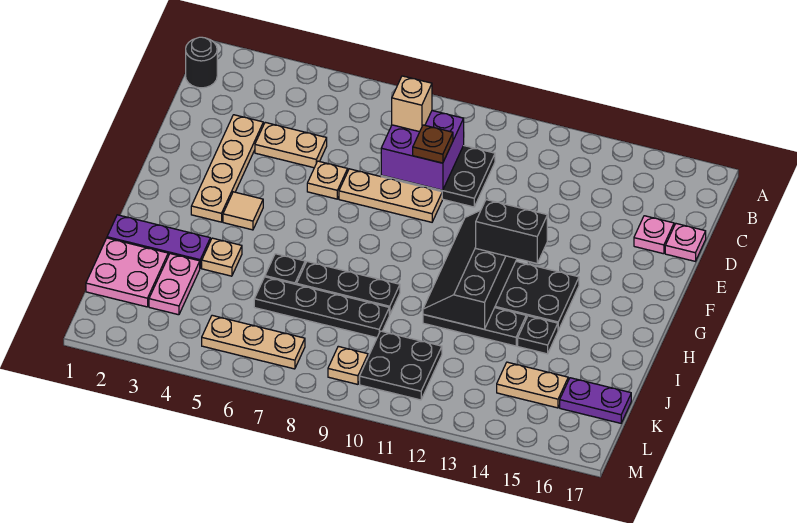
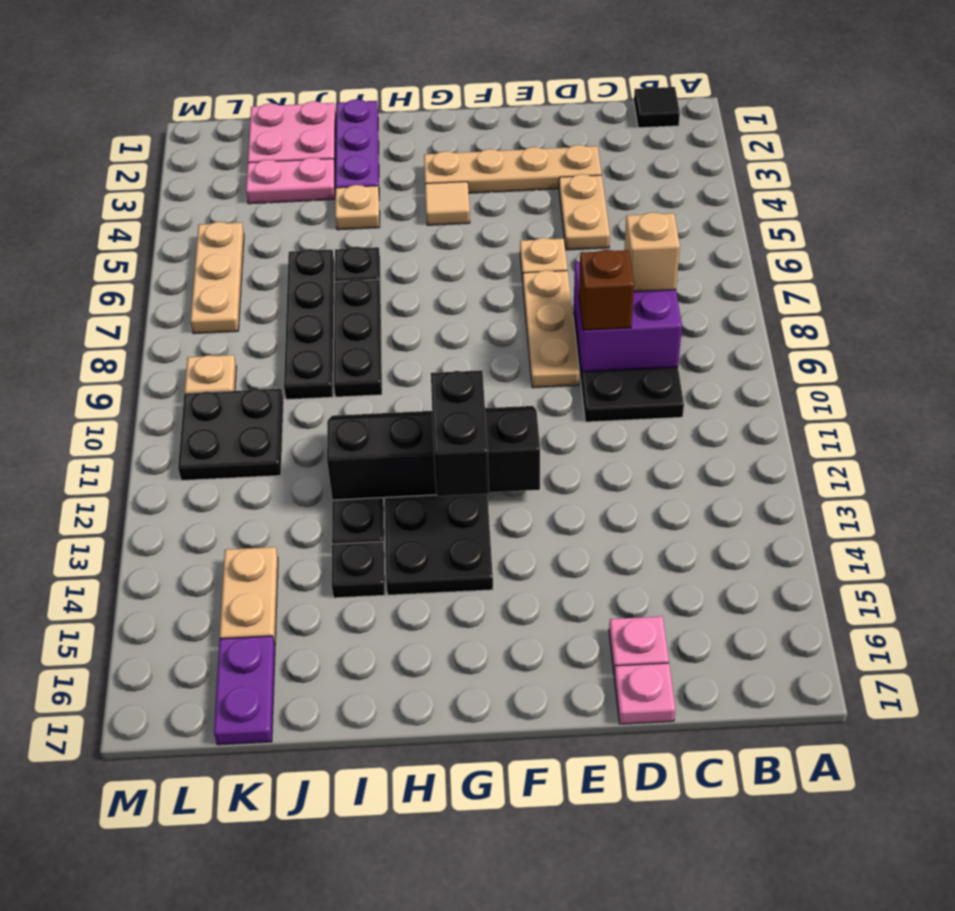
black round brick B1 level 1 -> black tile B1 level 1
brown plate D9 level 3 -> brown brick D9 level 3

